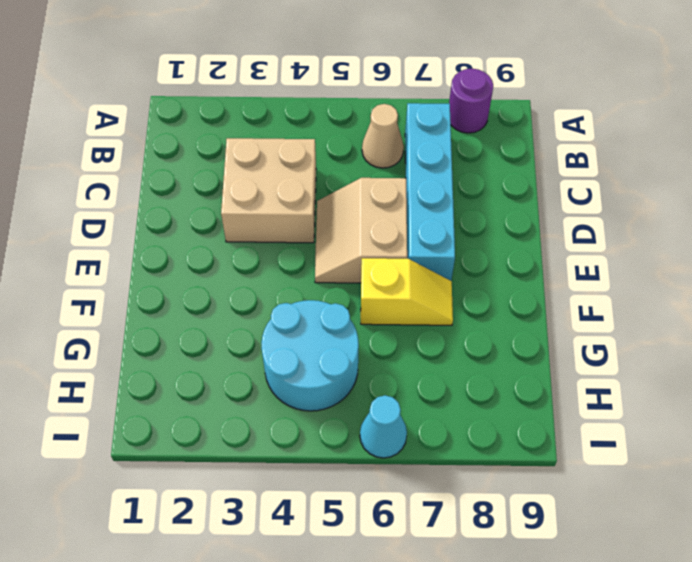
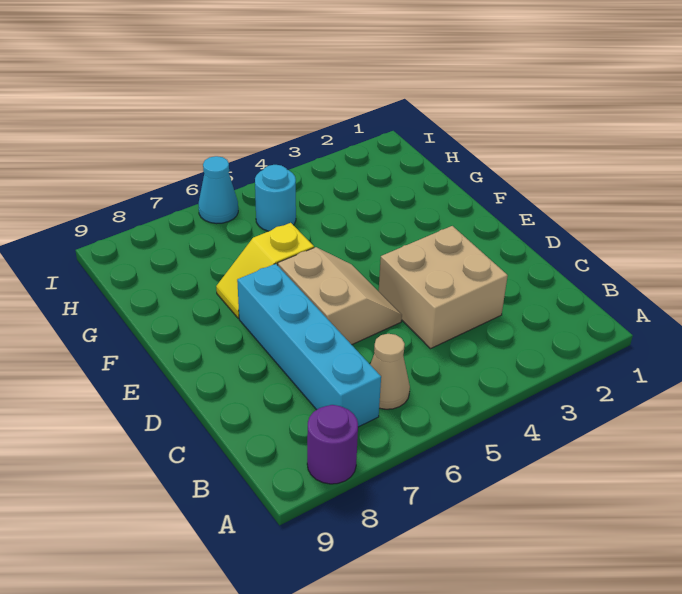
cyan round brick G4:H5 level 1 -> cyan round brick H5 level 1

